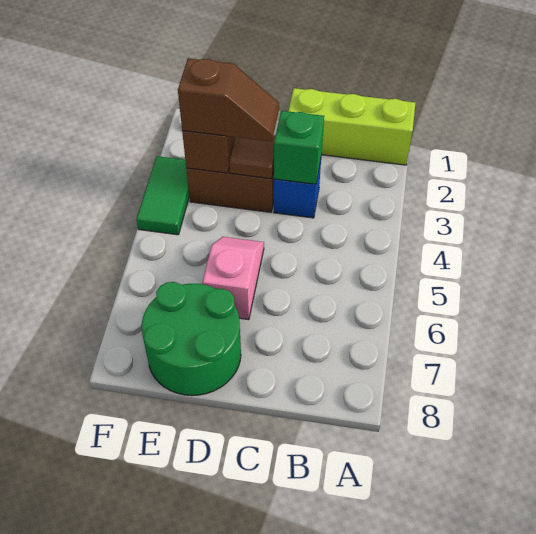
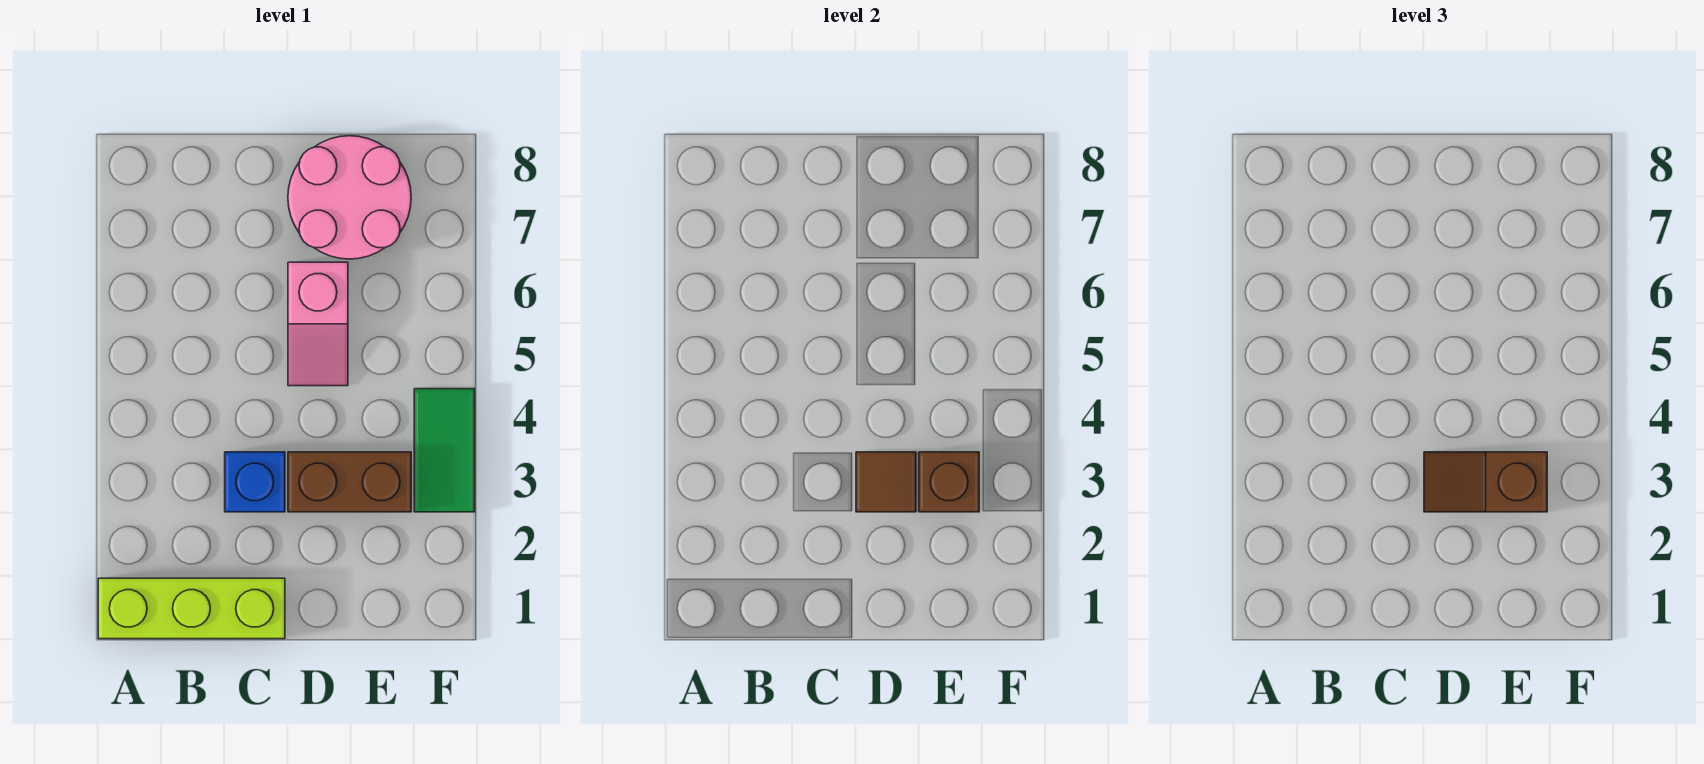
green brick C3 level 2 -> none
green round brick D7:E8 level 1 -> pink round brick D7:E8 level 1

